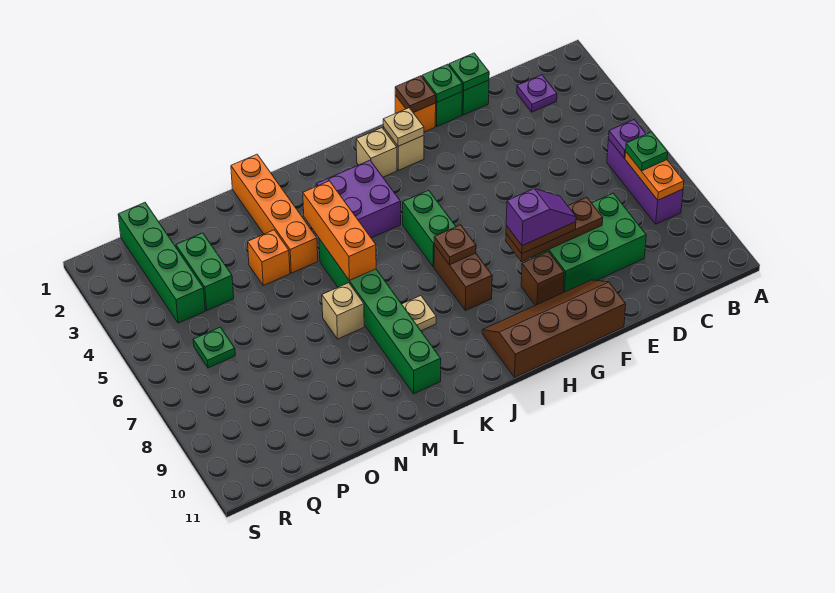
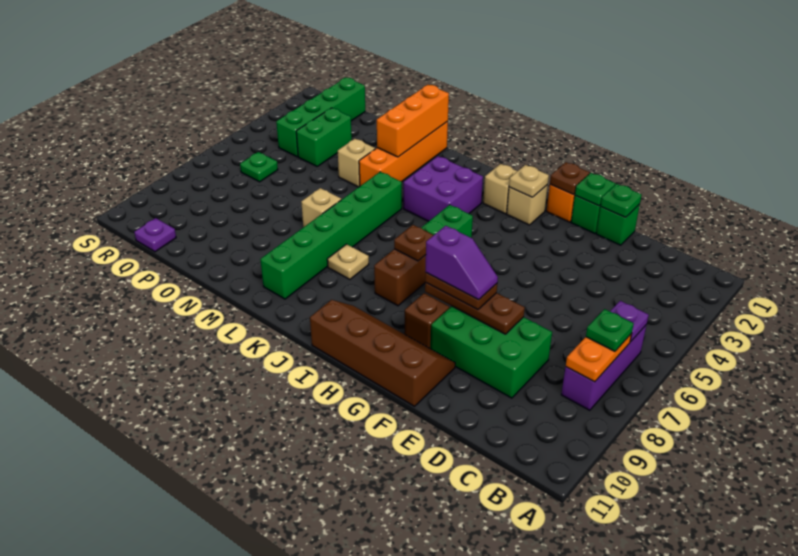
purple plate C2 level 1 -> purple plate Q11 level 1
orange brick L4:L6 level 2 -> orange brick M1:M3 level 2
orange brick N4 level 1 -> tan brick N4 level 1

